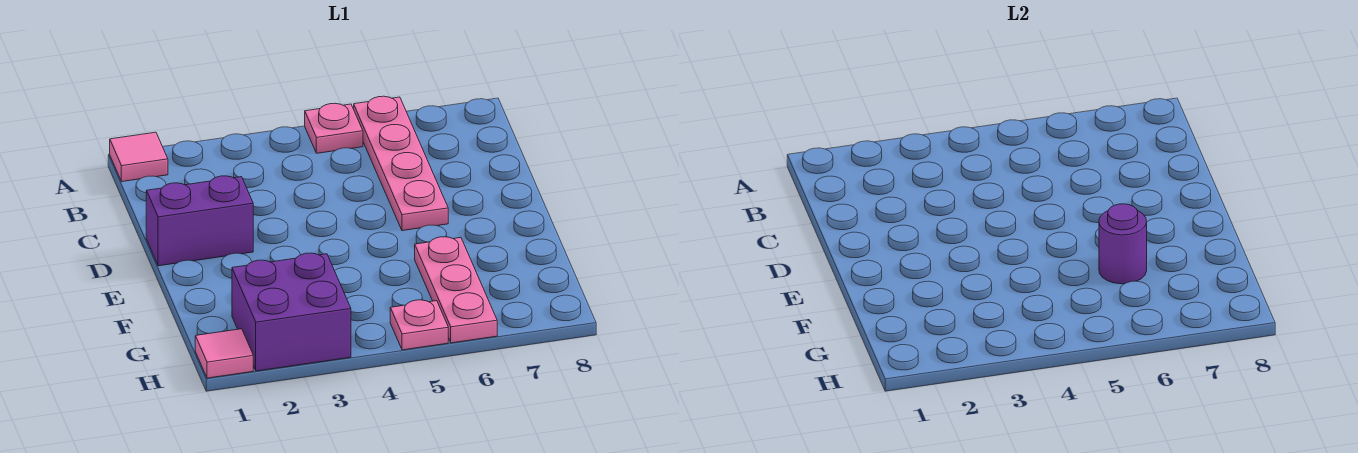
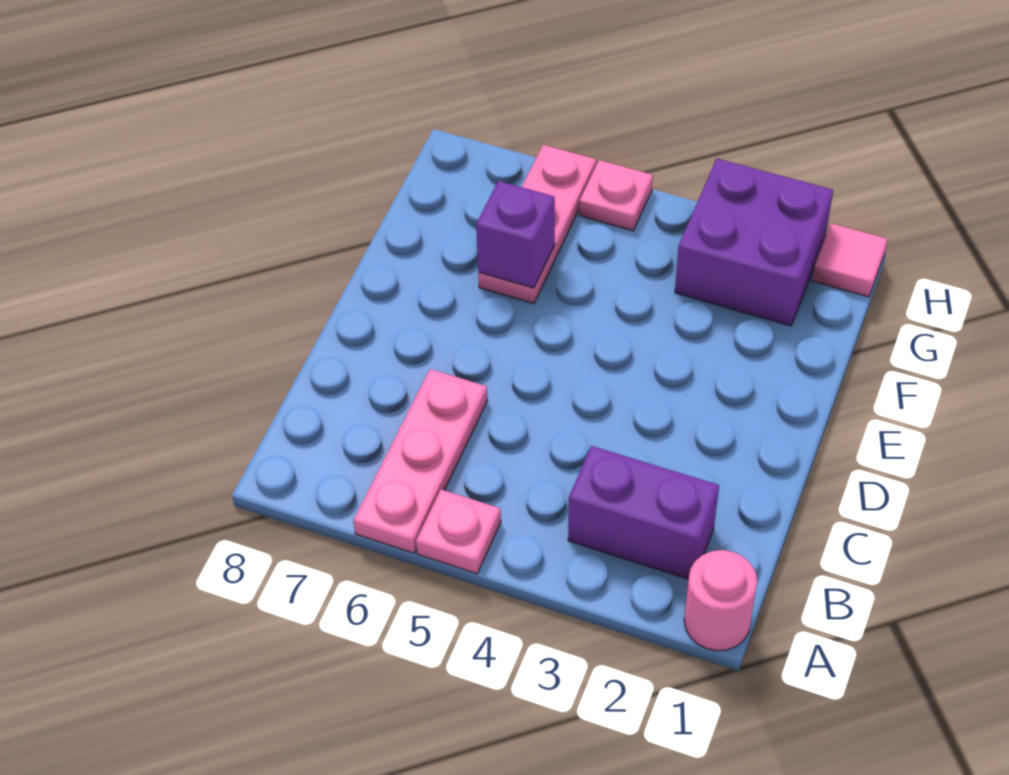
pink tile A1 level 1 -> pink round brick A1 level 1
pink plate A6:D6 level 1 -> pink plate A6:C6 level 1
purple brick D1:D2 level 1 -> purple brick B2:B3 level 1
purple round brick F6 level 2 -> purple brick F6 level 2

